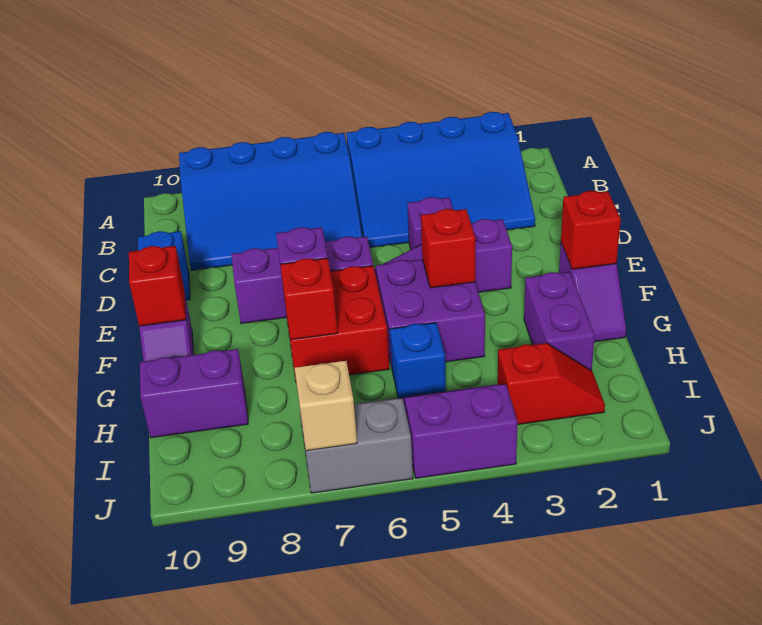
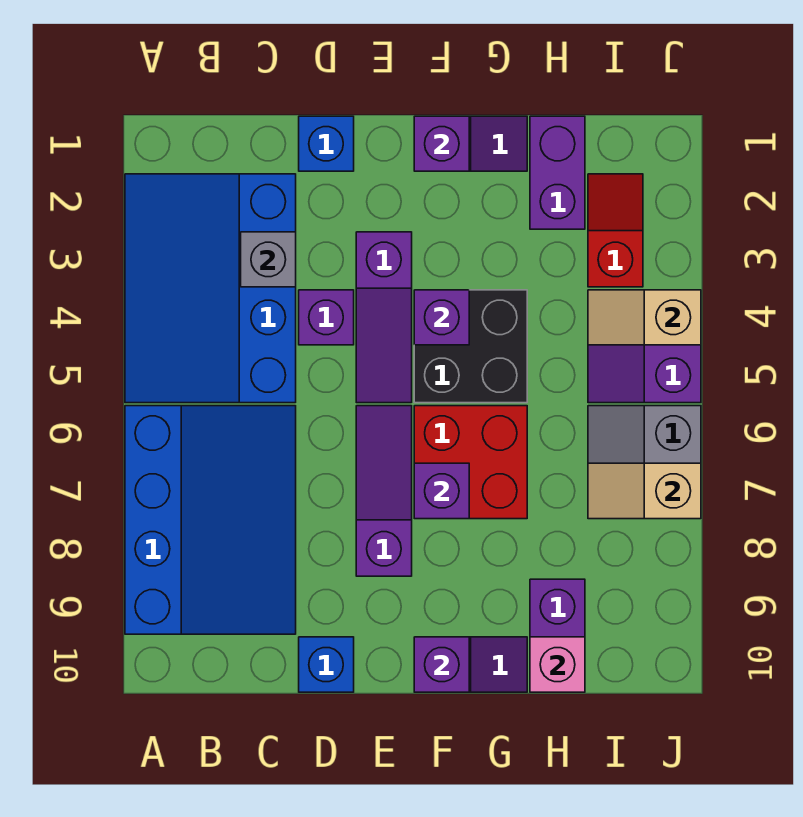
blue slope A2:C5 level 1 top A -> blue slope A2:C5 level 1 top C
none -> grey brick C3 level 2
purple brick E6:E8 level 1 -> purple slope E6:E8 level 1 top 8
red brick F1 level 2 -> purple brick F1 level 2
purple brick F4:G5 level 1 -> black brick F4:G5 level 1
red brick F4 level 2 -> purple brick F4 level 2
red brick F10 level 2 -> purple brick F10 level 2
purple brick G2:H2 level 1 -> purple brick H1:H2 level 1
red brick G7 level 2 -> none
blue brick H5 level 1 -> blue brick D1 level 1
none -> pink brick H10 level 2
none -> tan slope I4:J4 level 2 top J

